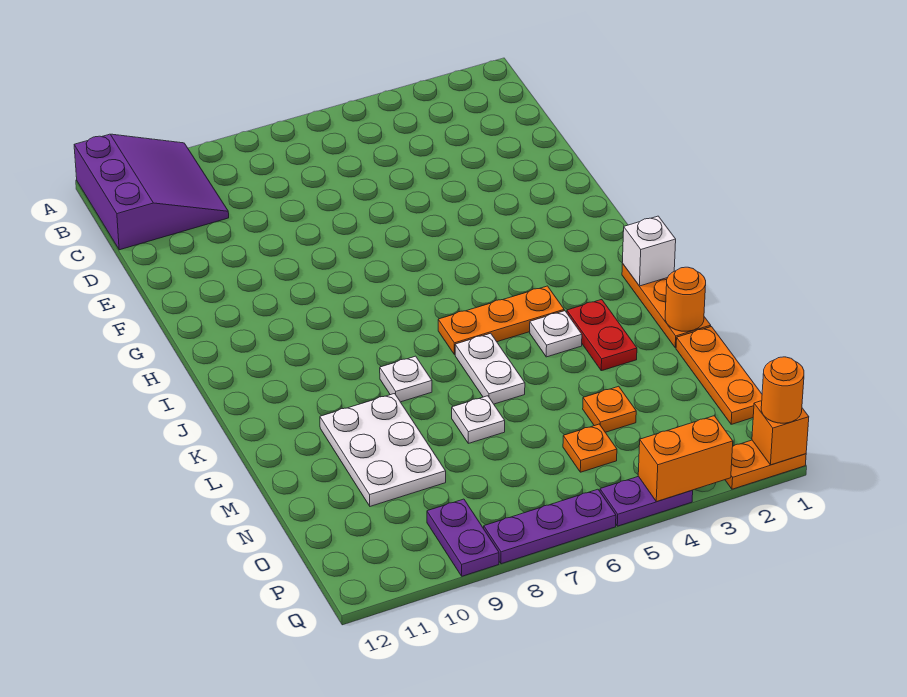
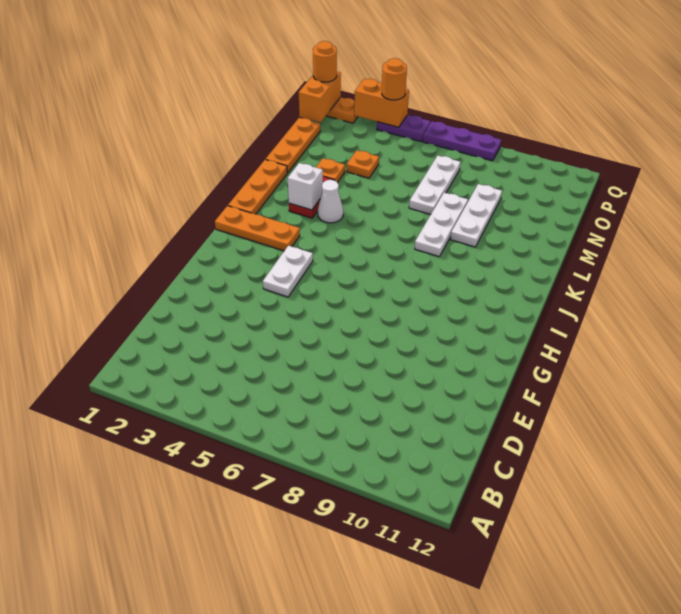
purple slope A10:C12 level 1 top 12 -> none
white brick J1 level 2 -> white brick K3 level 2
orange plate J4:J6 level 1 -> orange plate I1:I3 level 1
white plate K4 level 1 -> white cone K4 level 1
white plate K6:L6 level 1 -> white plate G4:H4 level 1
white plate K8 level 1 -> white plate K8:M8 level 1
orange round brick L1 level 2 -> orange round brick Q4 level 3
white plate L9:N10 level 1 -> white plate L9:N9 level 1
white plate M7 level 1 -> white plate M7:O7 level 1
orange plate O5 level 1 -> orange plate M3 level 1
purple plate P9:Q9 level 1 -> none
orange brick Q1 level 2 -> orange brick P1:Q1 level 2

